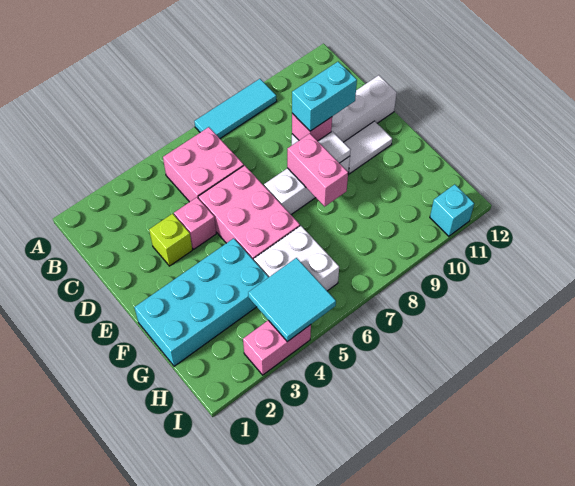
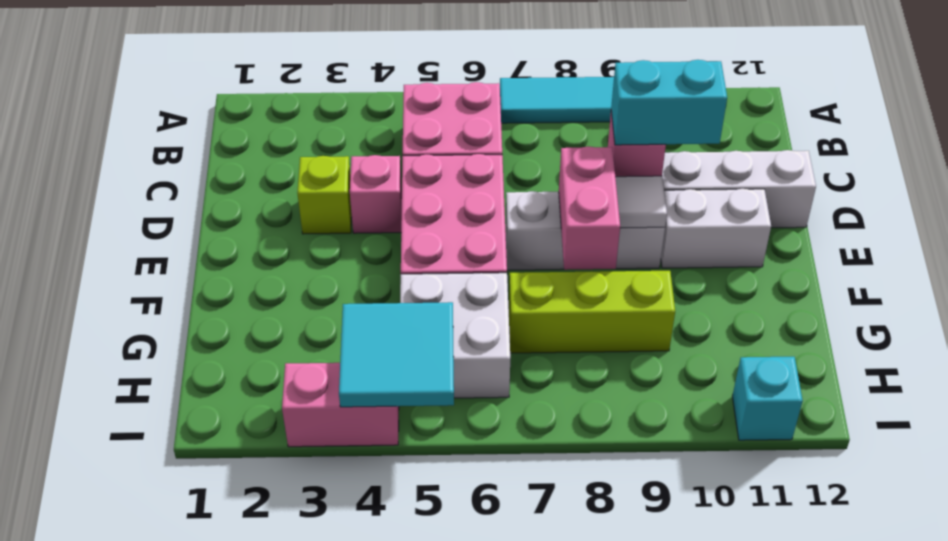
white tile E10:E11 level 1 -> white brick E10:E11 level 1
cyan brick F1:G4 level 1 -> none
none -> lime brick G7:G9 level 1

